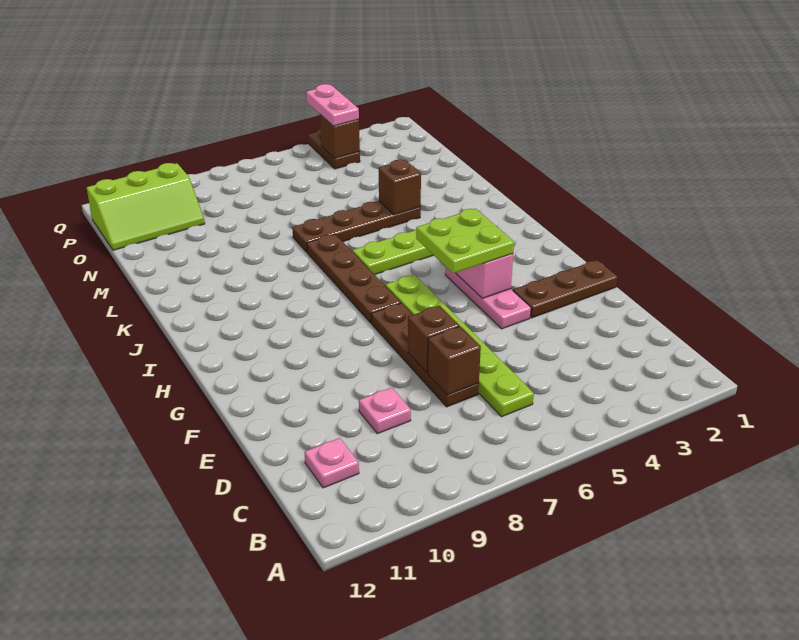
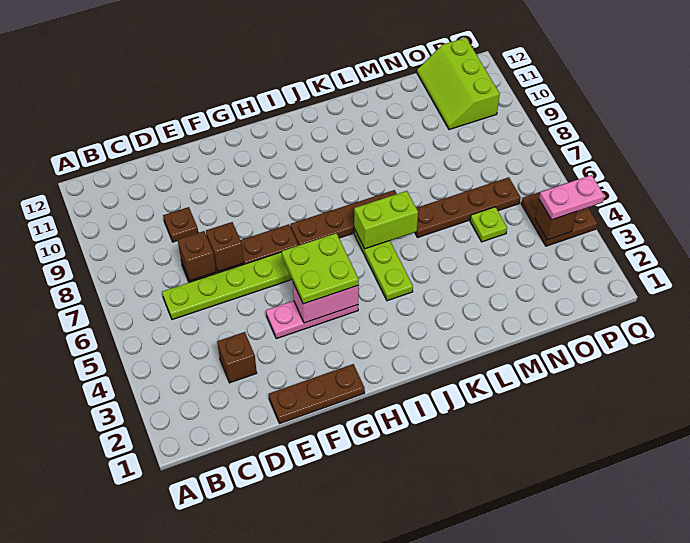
pink plate C11 level 1 -> none
pink plate D9 level 1 -> brown plate D9 level 1
brown plate F1:F3 level 1 -> brown plate E1:G1 level 1
none -> lime brick J6:K6 level 2
brown plate L4:L7 level 1 -> brown plate L6:O6 level 1
brown brick L4 level 2 -> brown brick D3 level 1
none -> lime plate N5 level 1
brown plate P4:Q4 level 1 -> brown plate P4:Q5 level 1

